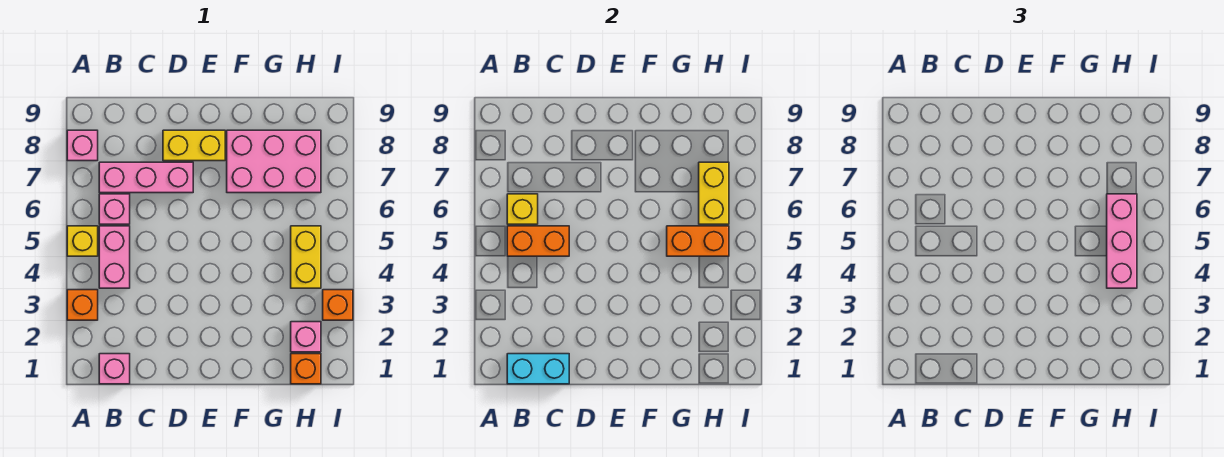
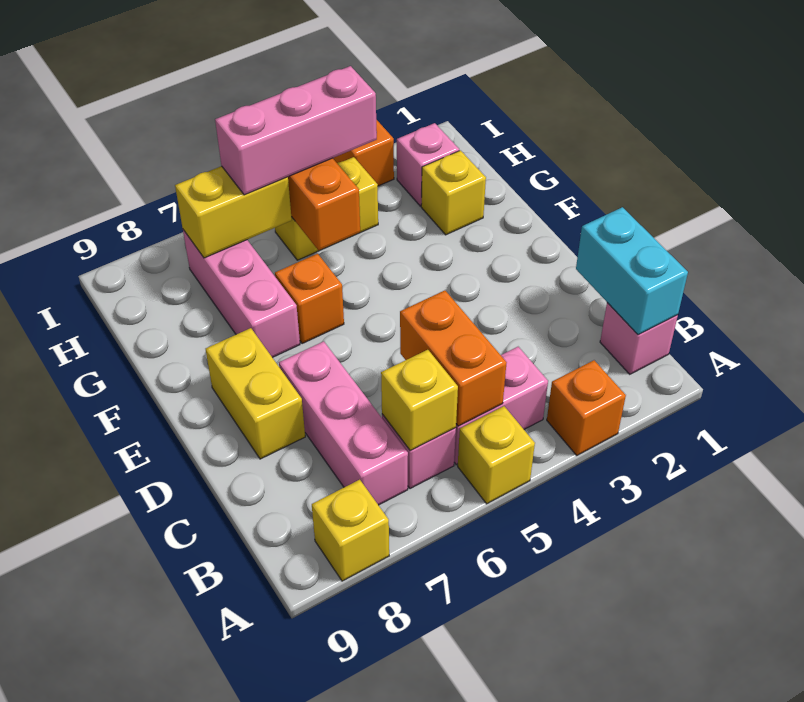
pink brick A8 level 1 -> yellow brick A8 level 1
pink brick F7:H8 level 1 -> pink brick F7:H7 level 1
none -> yellow brick G2 level 1
orange brick H1 level 1 -> orange brick F6 level 1

